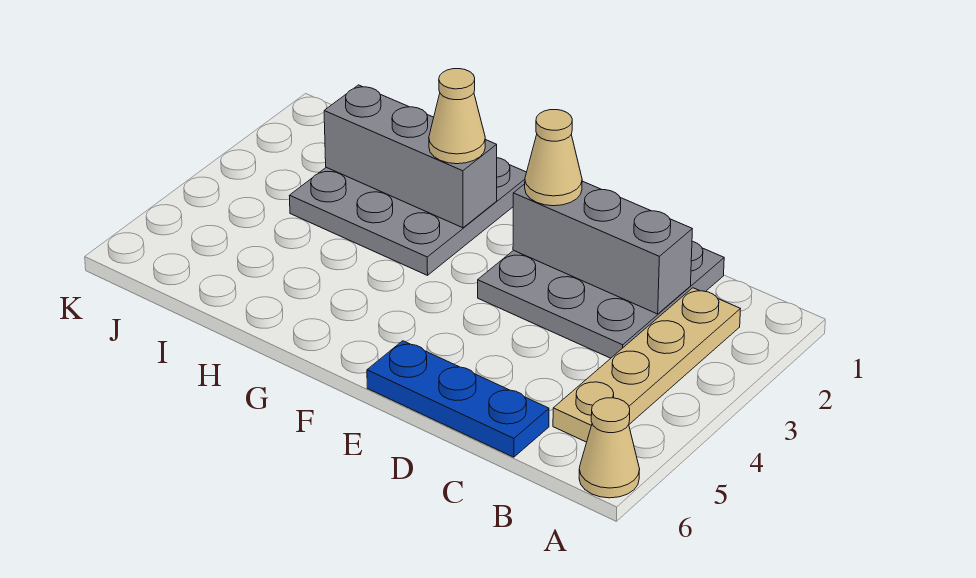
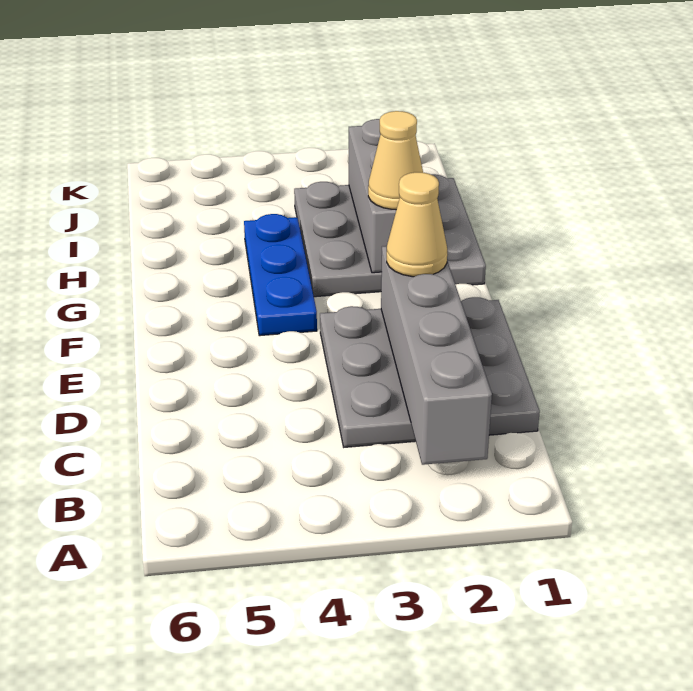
tan cone A6 level 1 -> none
tan plate B2:B5 level 1 -> none
grey brick C2:E2 level 2 -> grey brick B2:E2 level 2
blue plate C6:E6 level 1 -> blue plate F4:H4 level 1

